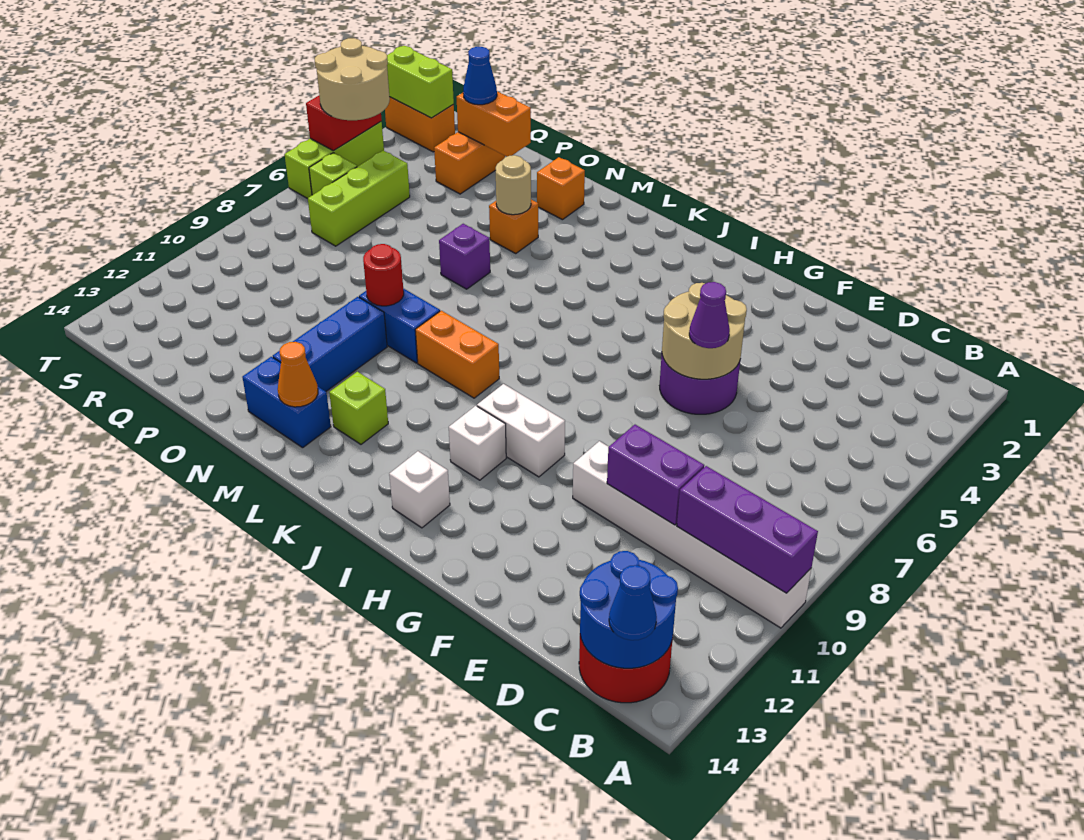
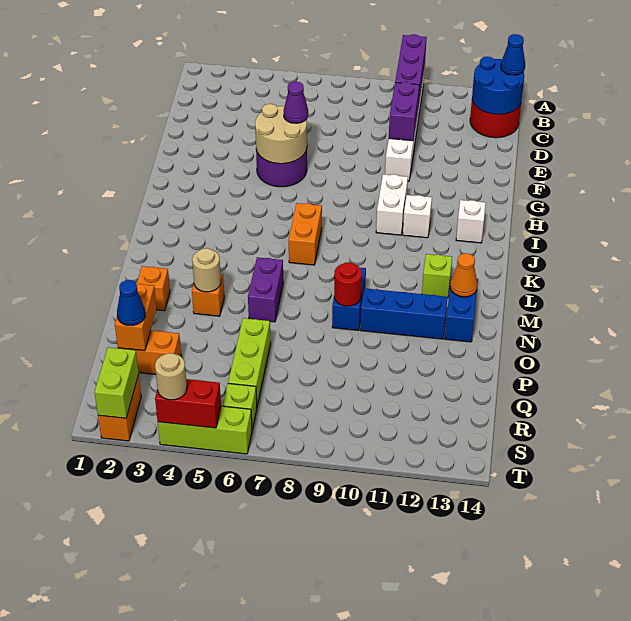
orange brick K9:L9 level 1 -> orange brick J7:K7 level 1
purple brick N6 level 1 -> purple brick M6:N6 level 1
lime brick R5:R7 level 1 -> lime brick P6:R6 level 1
tan round brick S4:T5 level 3 -> tan round brick T4 level 3

